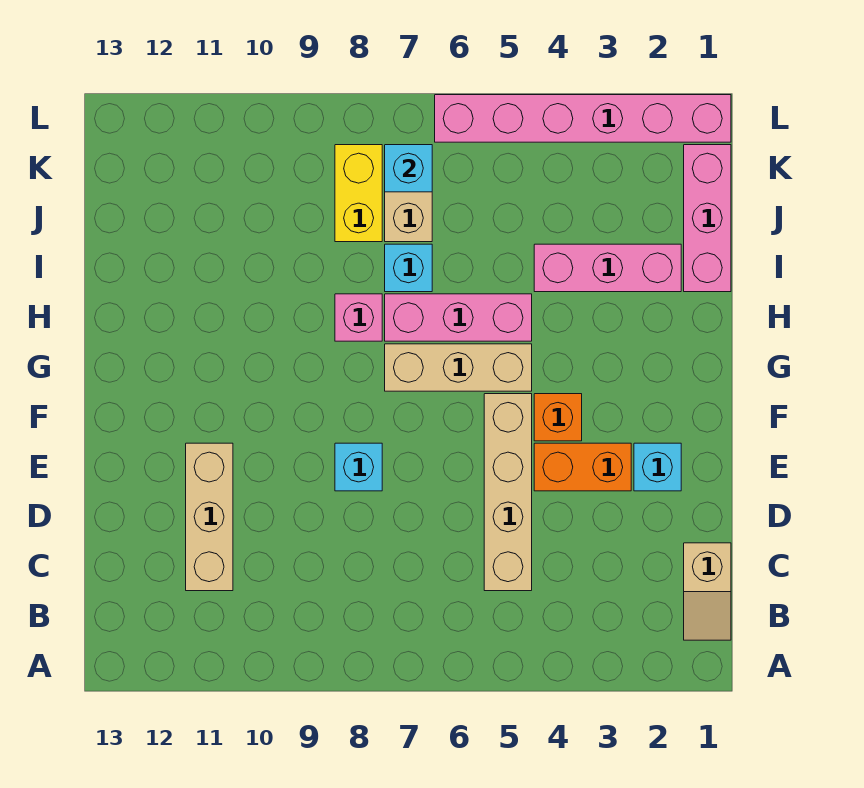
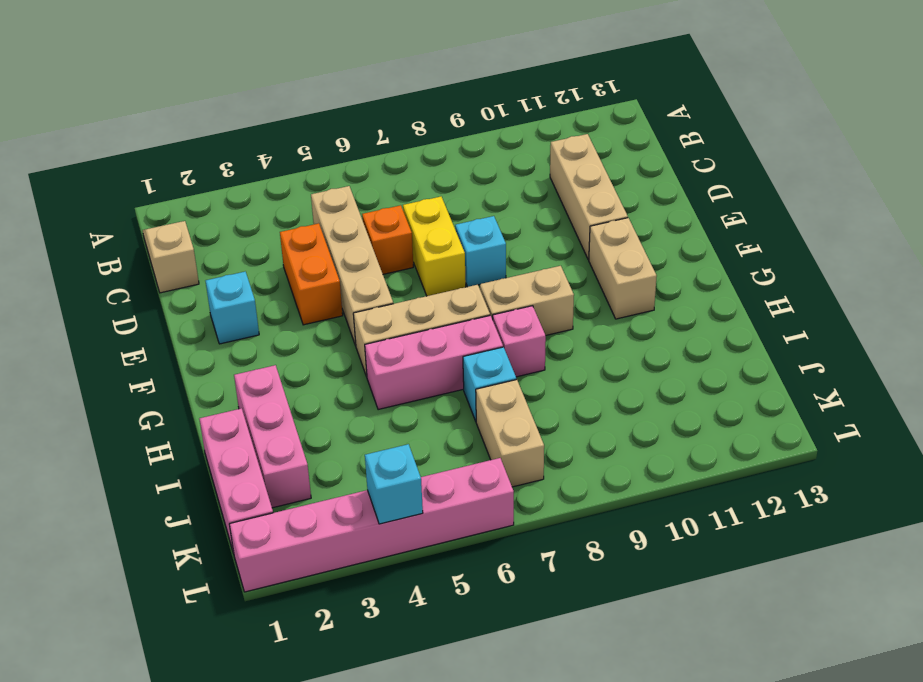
orange brick E3:E4 level 1 -> orange brick D4:E4 level 1
orange brick F4 level 1 -> orange brick D6 level 1
none -> tan brick F11:G11 level 1
none -> tan brick G8:G9 level 1
pink brick I2:I4 level 1 -> pink brick H2:J2 level 1
yellow brick J8:K8 level 1 -> yellow brick D7:E7 level 1
cyan brick K7 level 2 -> cyan brick L4 level 2

